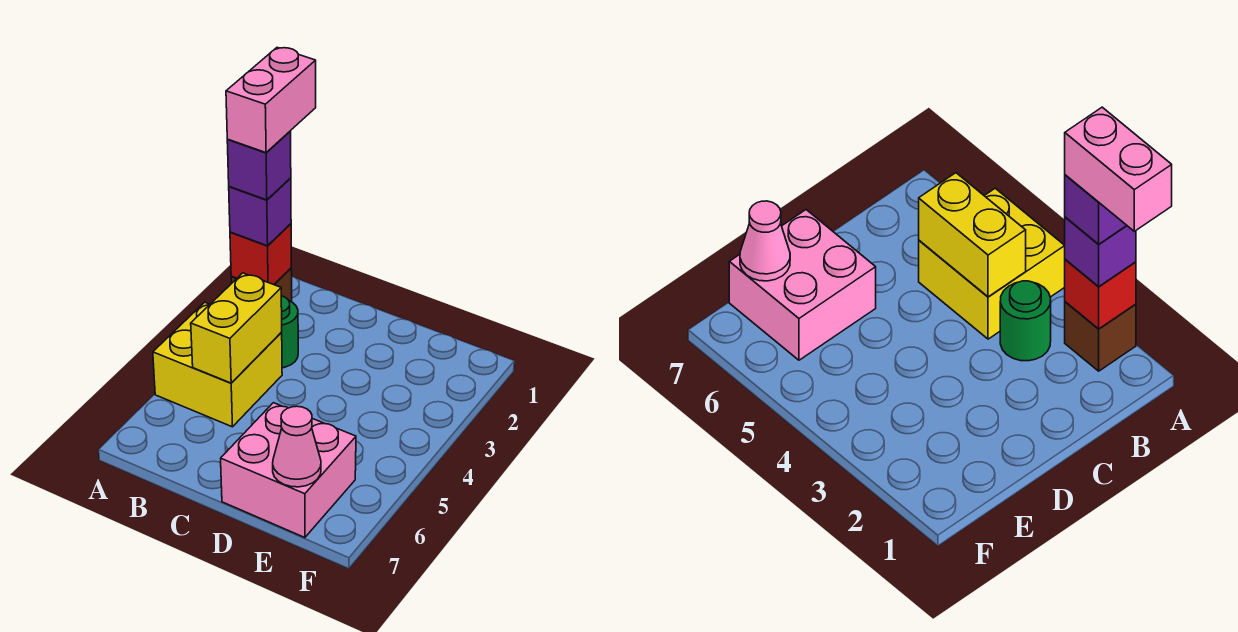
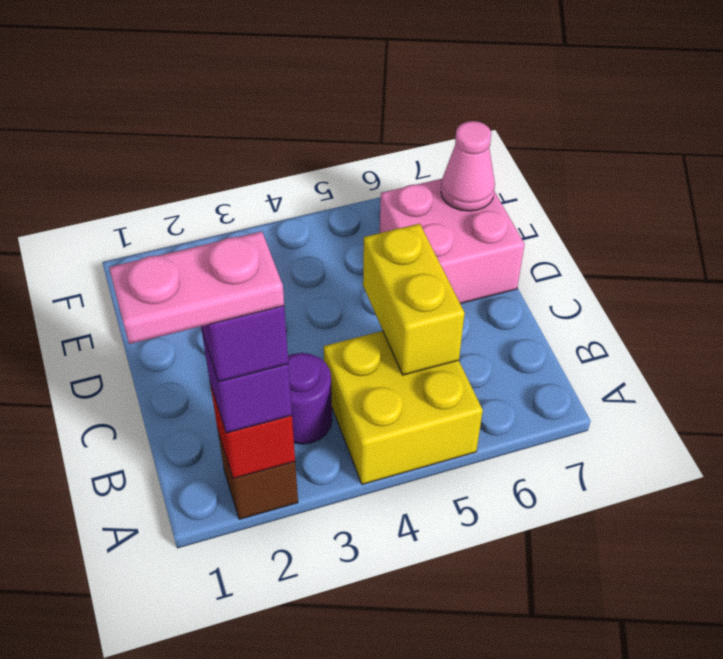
pink brick A1:A2 level 5 -> pink plate A1:A2 level 5
green round brick B3 level 1 -> purple round brick B3 level 1
yellow brick B4:B5 level 2 -> yellow brick B5:C5 level 2

